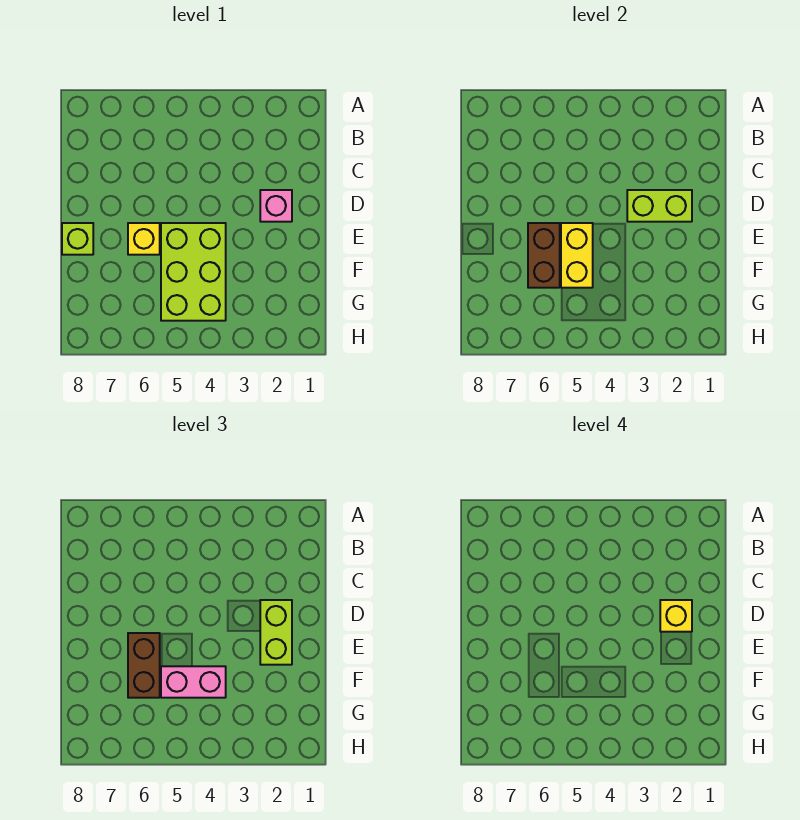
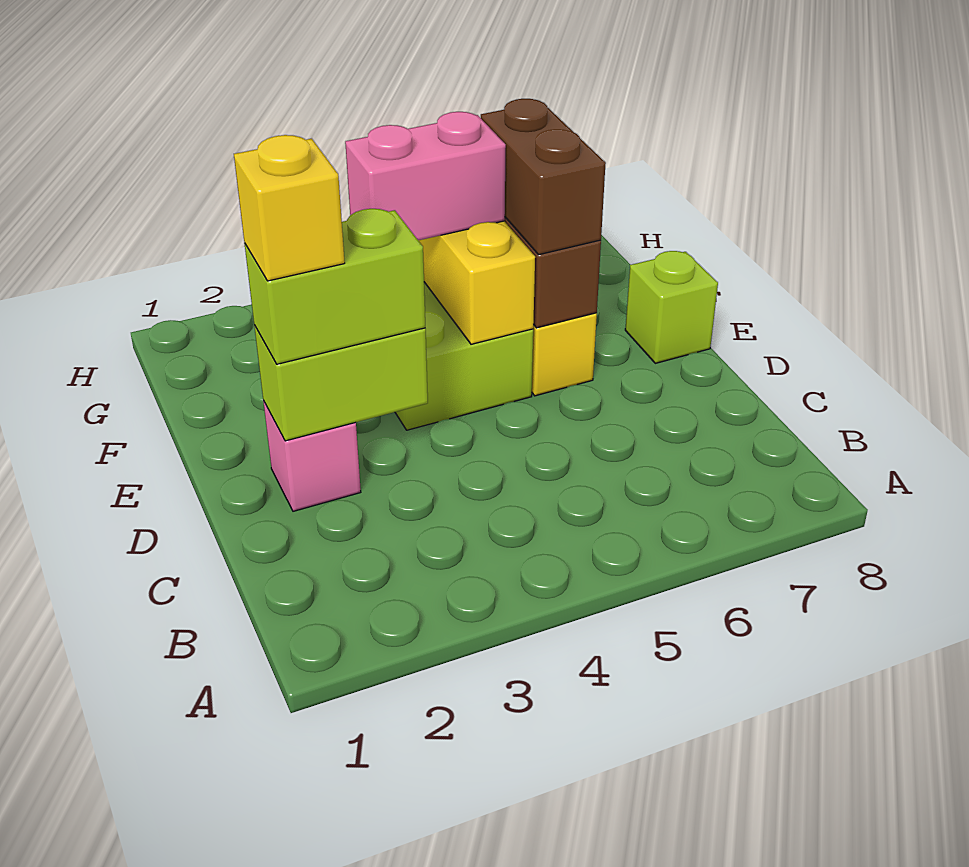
lime brick D2:E2 level 3 -> lime brick D2:D3 level 3

